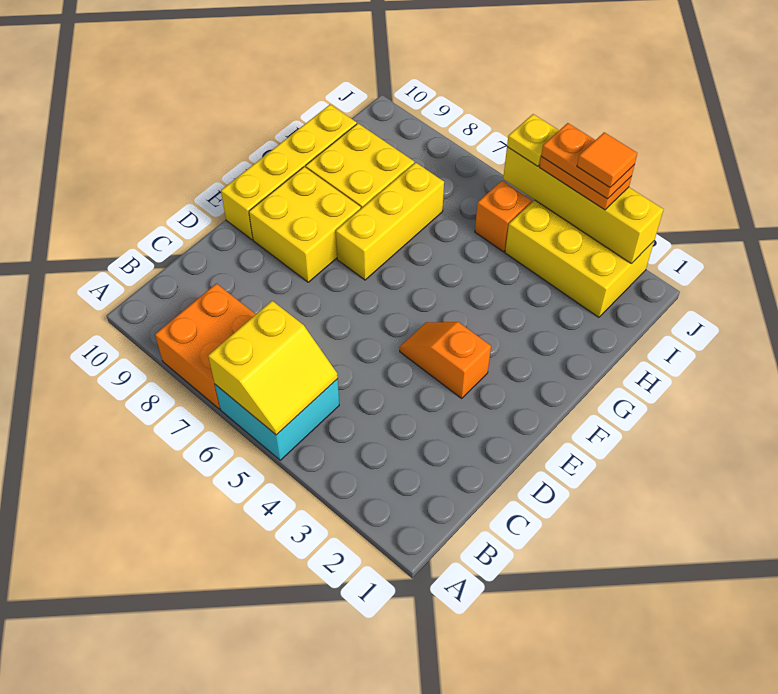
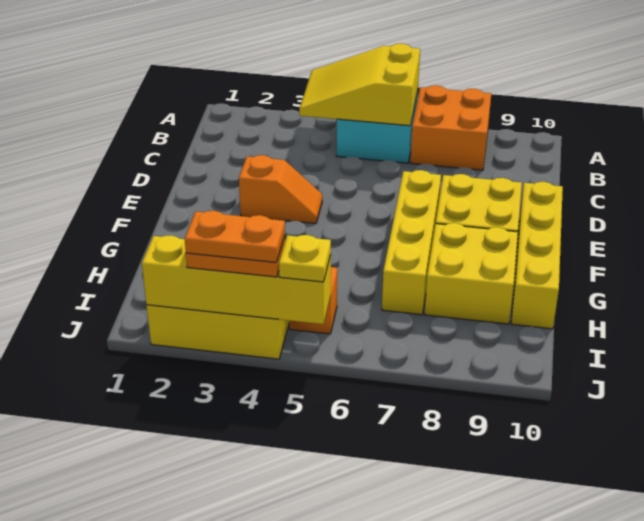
yellow slope A5:B6 level 2 top 6 -> yellow slope A4:B6 level 2 top 6
yellow brick F7:H7 level 1 -> yellow brick E7:H7 level 1
orange tile J3 level 5 -> none

